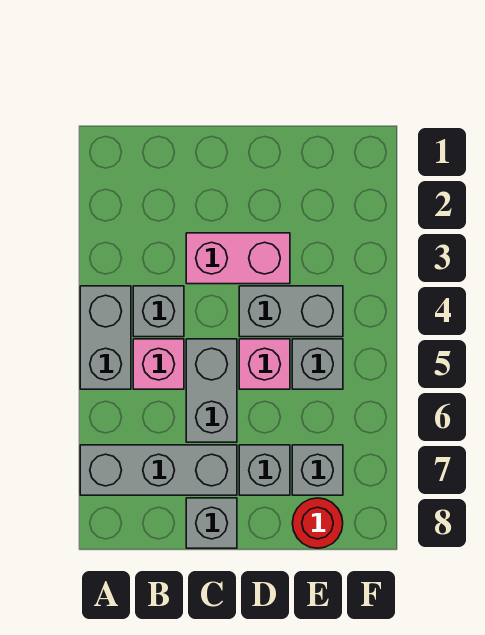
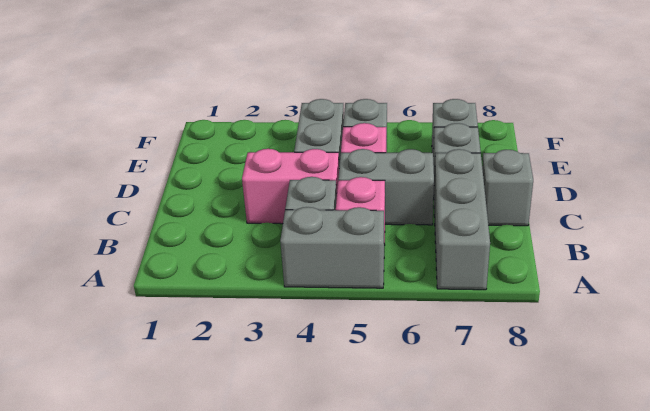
pink brick C3:D3 level 1 -> pink brick C3:C4 level 1
red round brick E8 level 1 -> none

